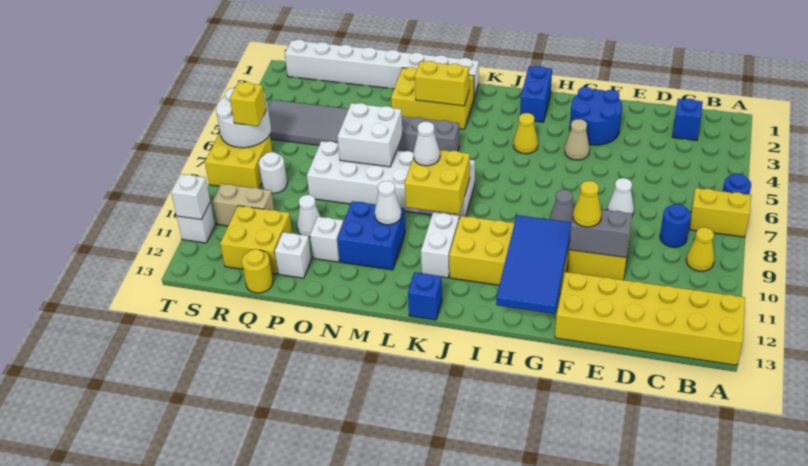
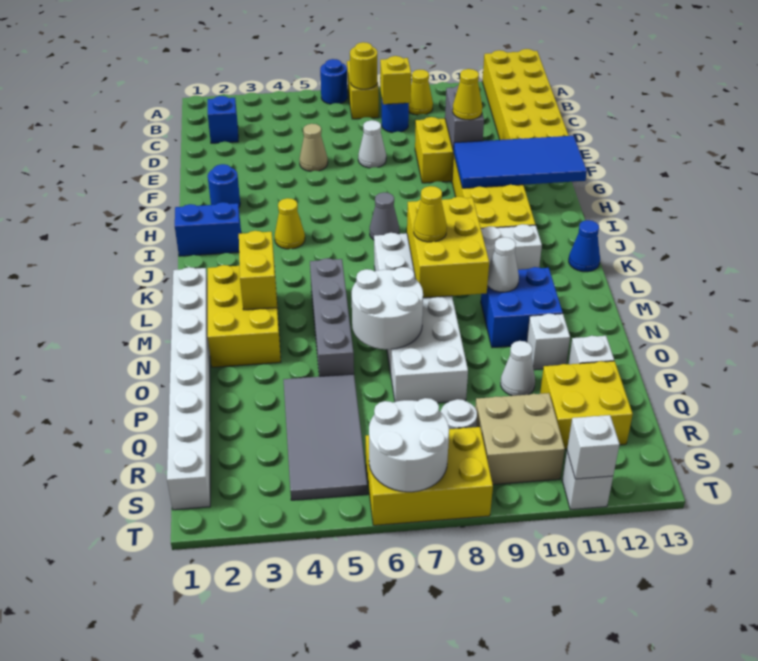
blue round brick F2:G3 level 1 -> blue round brick G2 level 1
tan cone G4 level 1 -> tan cone E5 level 1
grey cone G8 level 1 -> grey cone I7 level 1
yellow brick K8:L9 level 2 -> yellow brick K8:M9 level 2
blue brick K13 level 1 -> blue cone K13 level 1
white cone L8 level 3 -> yellow cone L8 level 3
white brick N6:O7 level 2 -> white round brick N6:O7 level 2
yellow round brick Q13 level 1 -> yellow round brick B7 level 2
tan brick R10:S10 level 1 -> tan brick R9:S10 level 1
yellow brick S7:T8 level 1 -> yellow brick S6:T8 level 1
yellow brick S7 level 3 -> yellow brick C8 level 2

